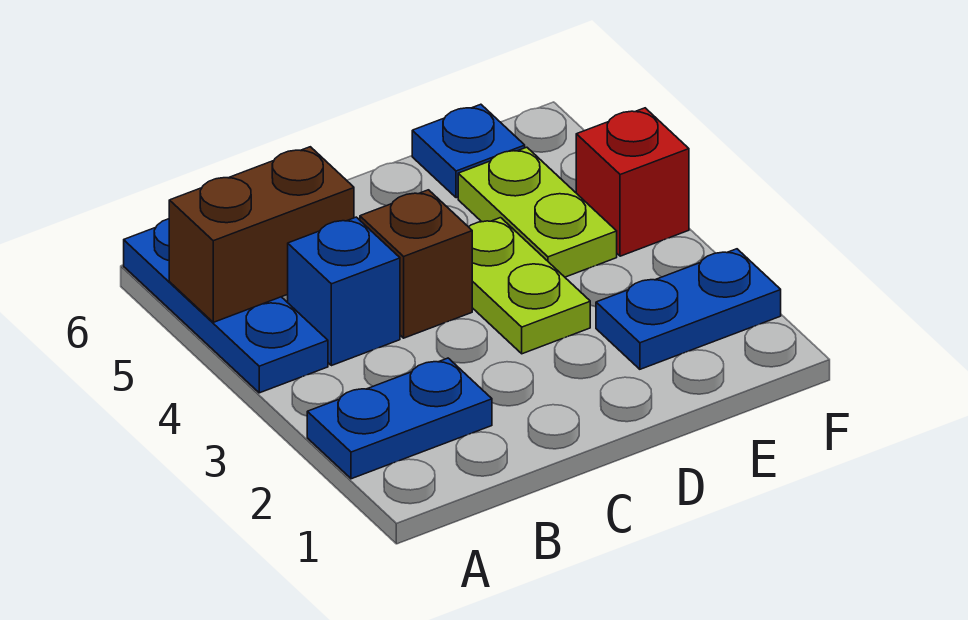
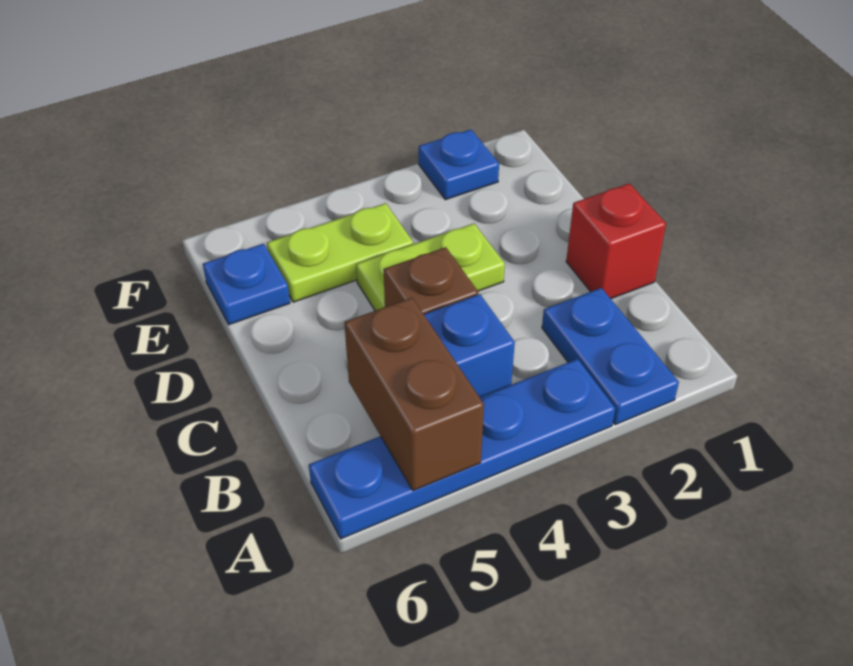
blue plate A4:A6 level 1 -> blue plate A3:A6 level 1
blue plate E2:F2 level 1 -> blue plate F2 level 1
red brick F4 level 1 -> red brick C1 level 1

